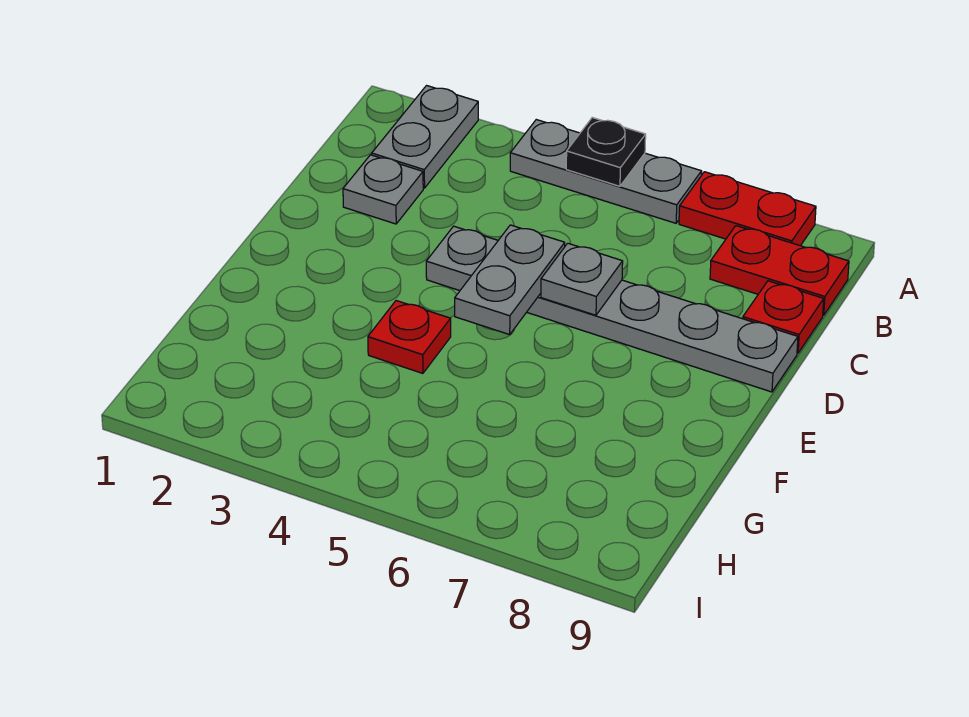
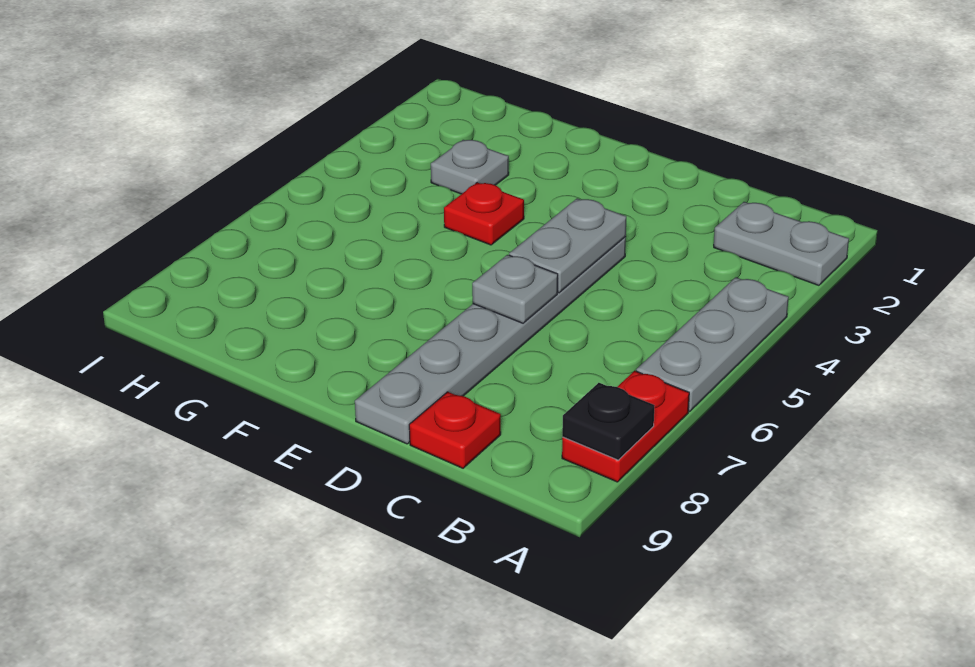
black plate A5 level 2 -> black plate A8 level 2
red plate B8:B9 level 1 -> none
grey plate C2 level 1 -> grey plate G3 level 1
grey plate D5:E5 level 2 -> grey plate D4:D5 level 2

